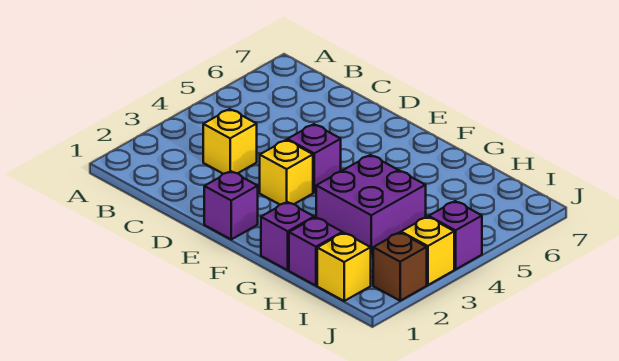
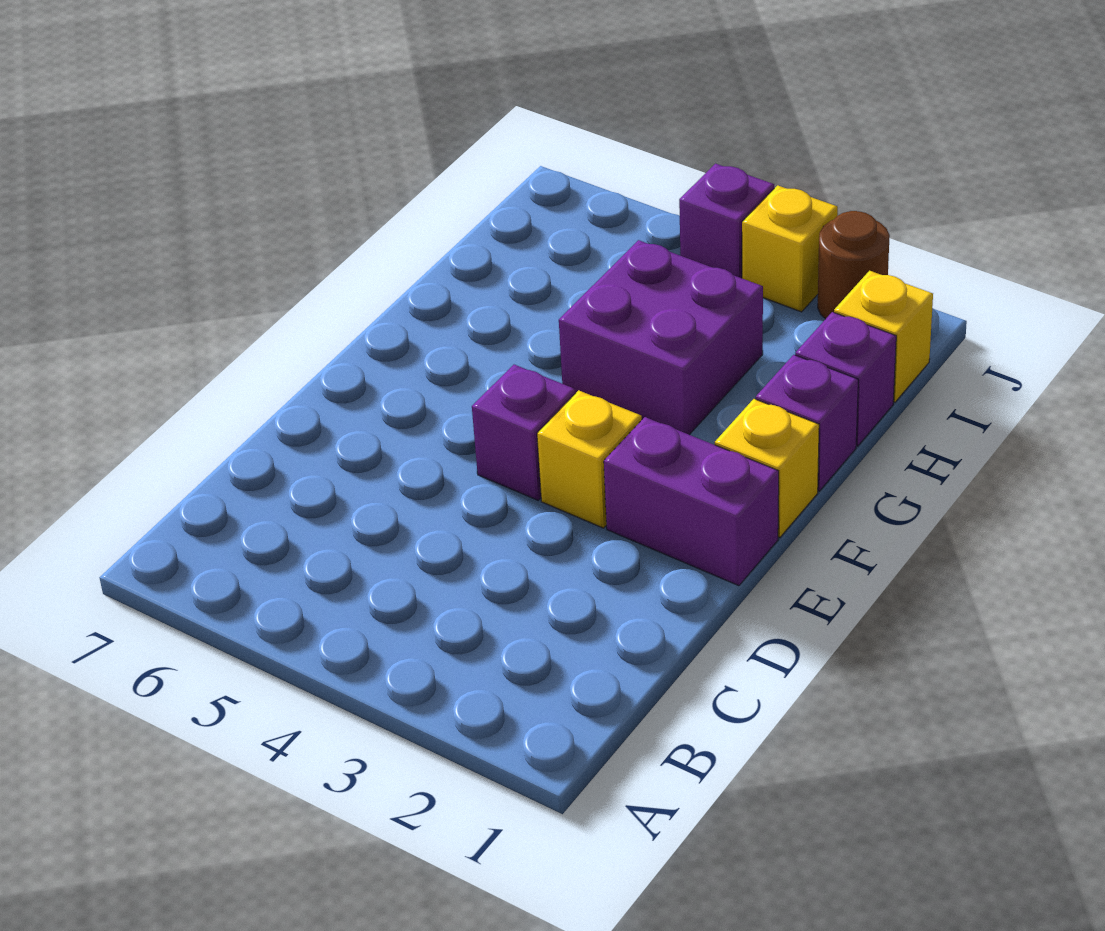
yellow brick C3 level 1 -> yellow brick F1 level 1
purple brick E1 level 1 -> purple brick E1:E2 level 1
brown brick J2 level 1 -> brown round brick J2 level 1

